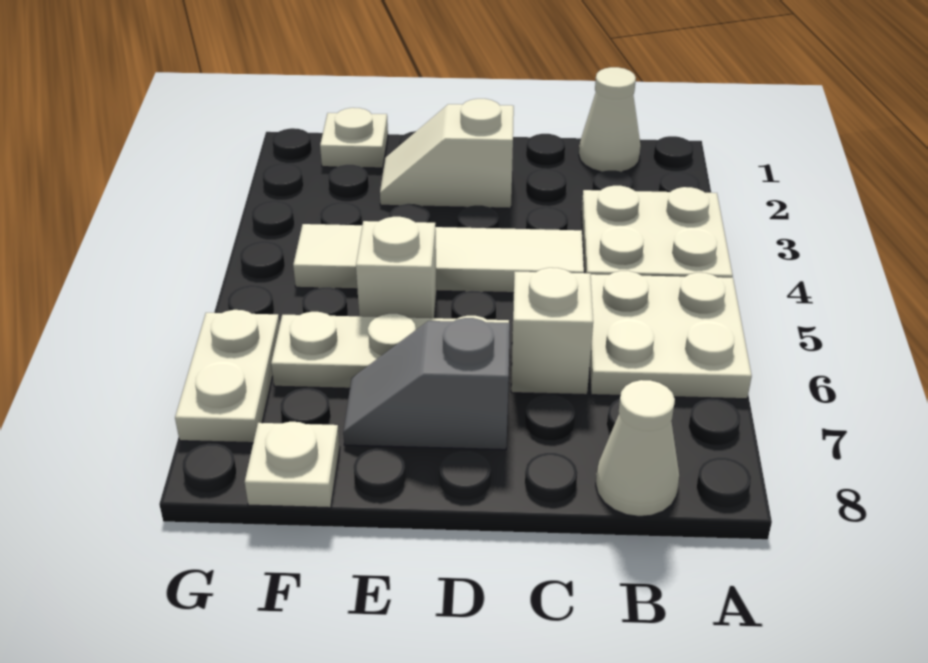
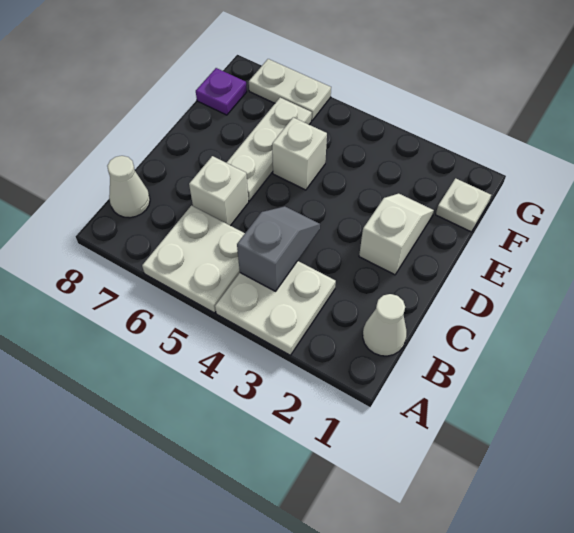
white tile C4:F4 level 1 -> none
grey slope D7:E7 level 1 top D -> grey slope B4:C4 level 2 top B
white plate F8 level 1 -> purple plate F8 level 1

